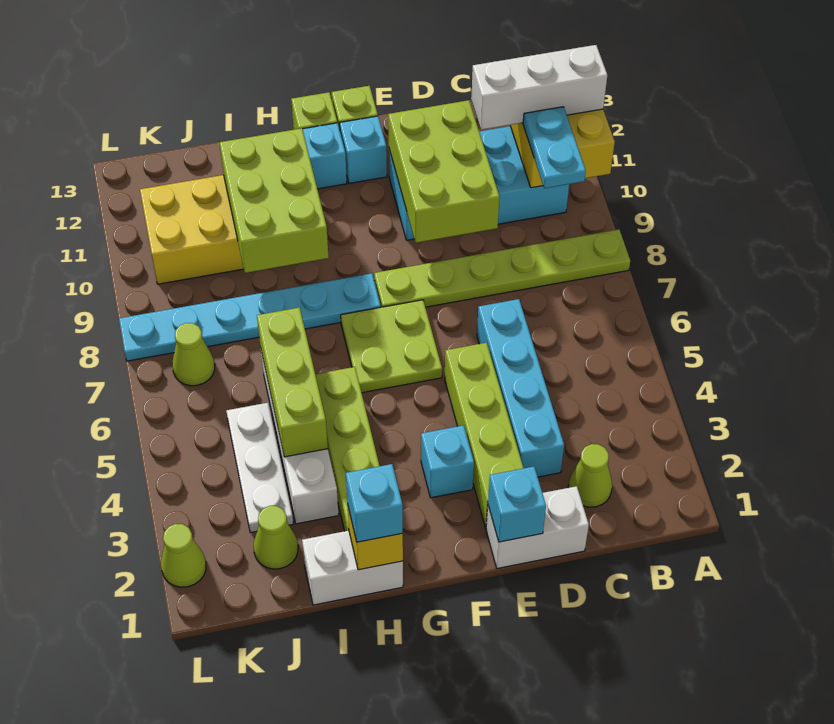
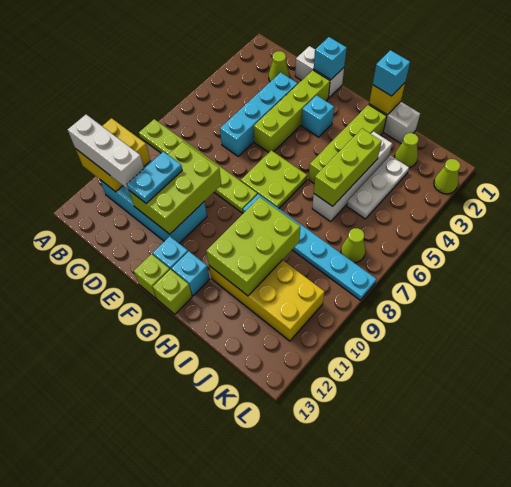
cyan plate B9:B10 level 3 -> cyan plate D10:D11 level 3

